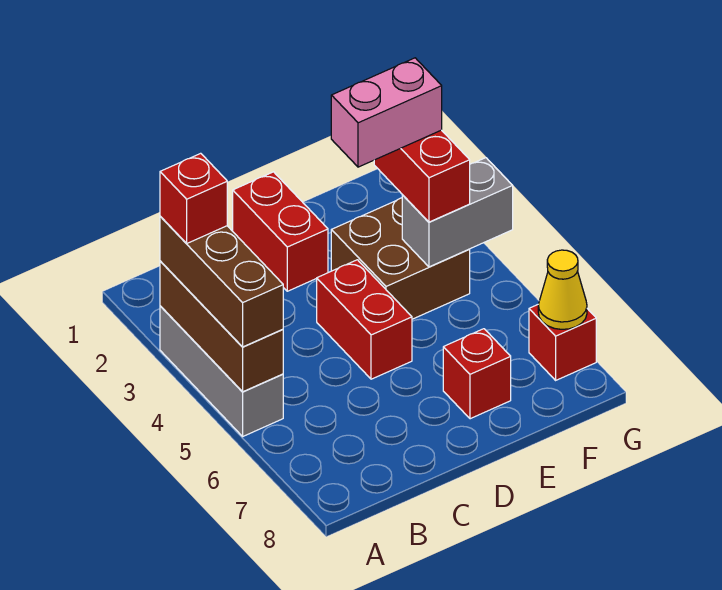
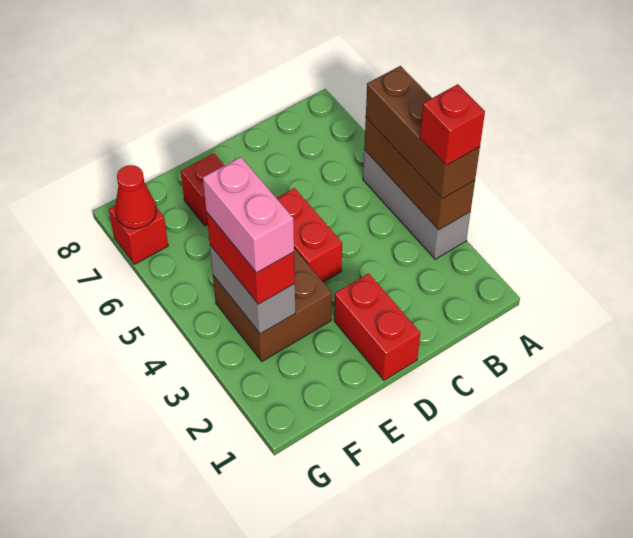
pink brick E3:F3 level 4 -> pink brick F3:F4 level 4
grey brick F4:G4 level 2 -> grey brick F3:F4 level 2
yellow cone G7 level 2 -> red cone G7 level 2

